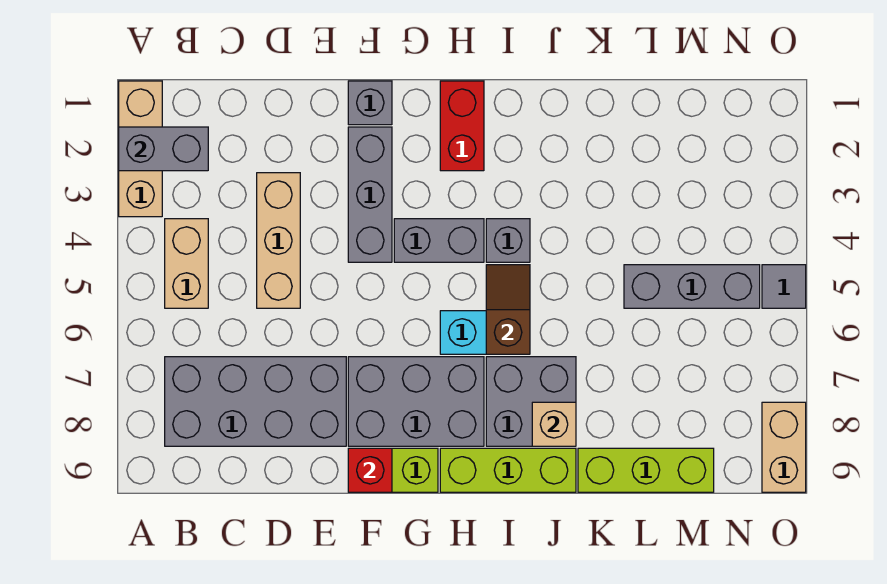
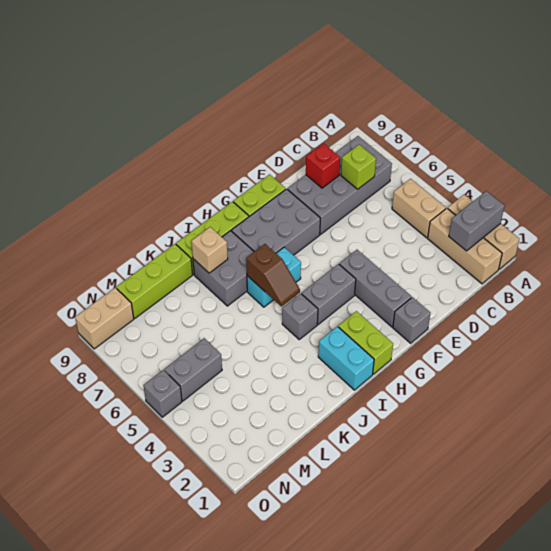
none -> lime brick C7 level 2
tan brick D3:D5 level 1 -> tan brick B1:B3 level 1
red brick F9 level 2 -> red brick D8 level 2
red brick H1:H2 level 1 -> lime brick H1:H2 level 1
none -> cyan brick I1:I2 level 1
grey brick L5:N5 level 1 -> grey brick M5:N5 level 1
grey tile O5 level 1 -> grey brick O5 level 1
tan brick O8:O9 level 1 -> tan brick N9:O9 level 1

